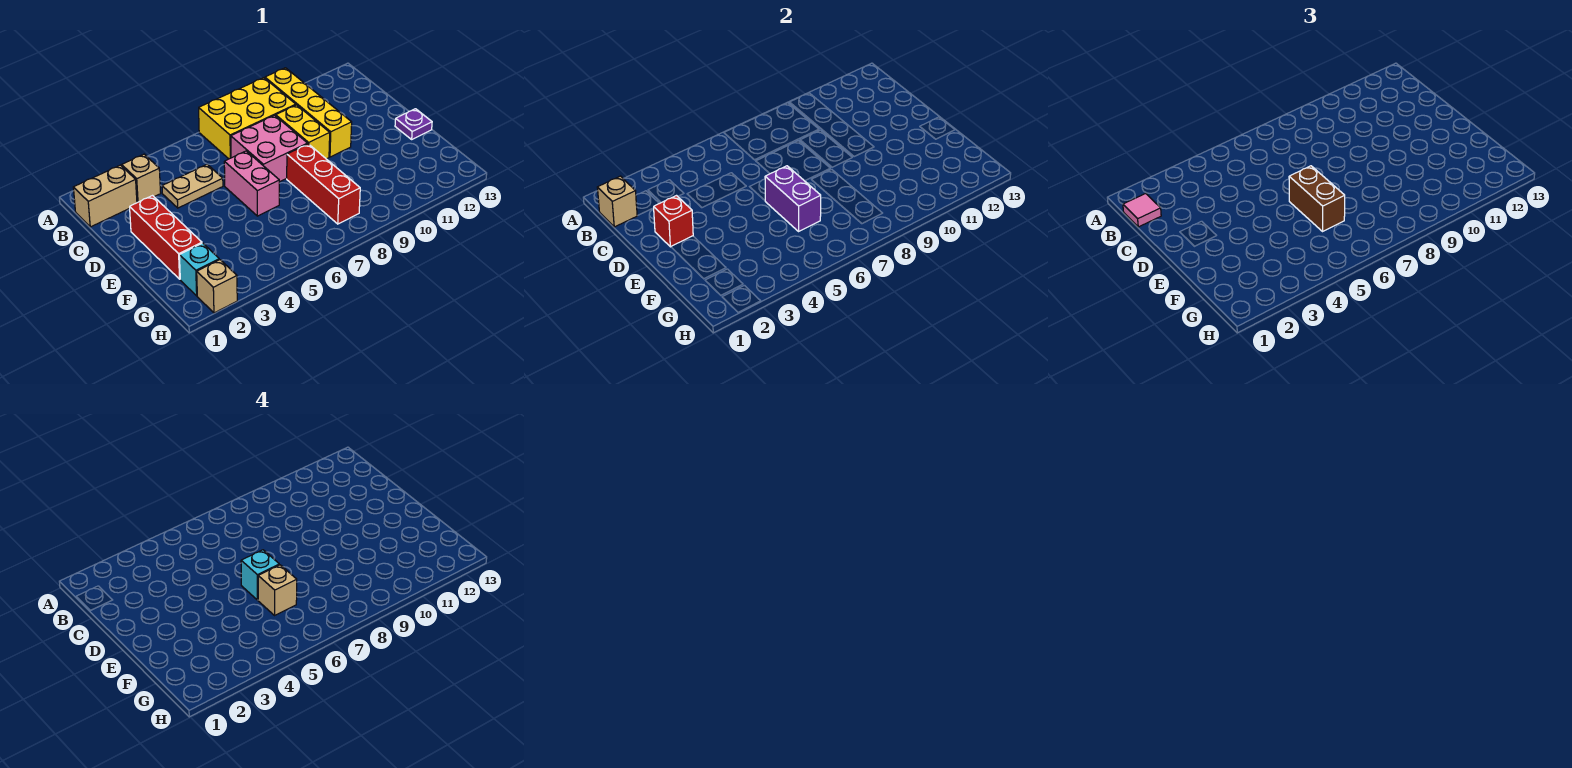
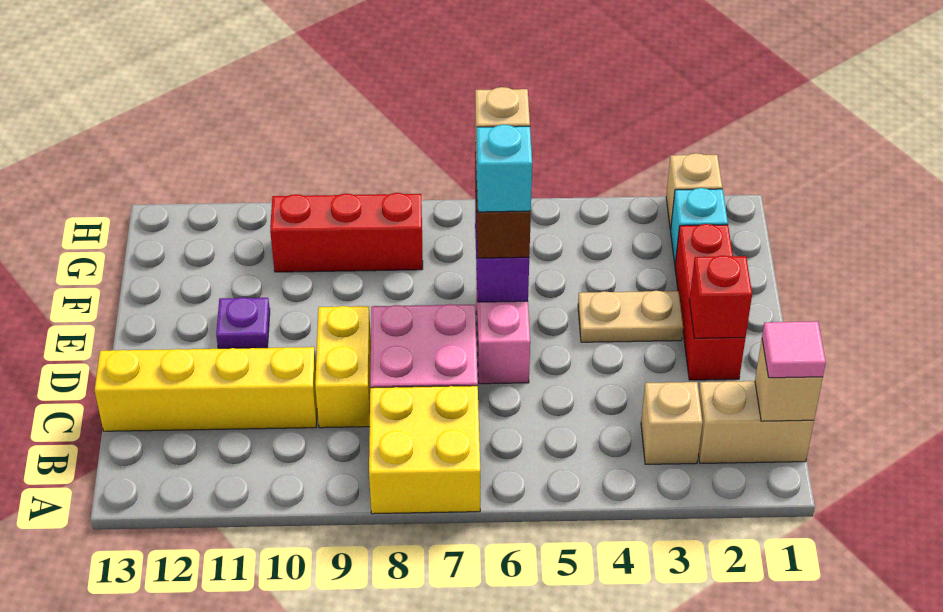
yellow brick A7:B9 level 1 -> yellow brick A7:B8 level 1
yellow brick A10:D10 level 1 -> yellow brick C10:C13 level 1
tan plate C4:C5 level 1 -> tan plate E3:E4 level 1
red brick E8:G8 level 1 -> red brick G8:G10 level 1
purple plate E13 level 1 -> purple plate E11 level 1

